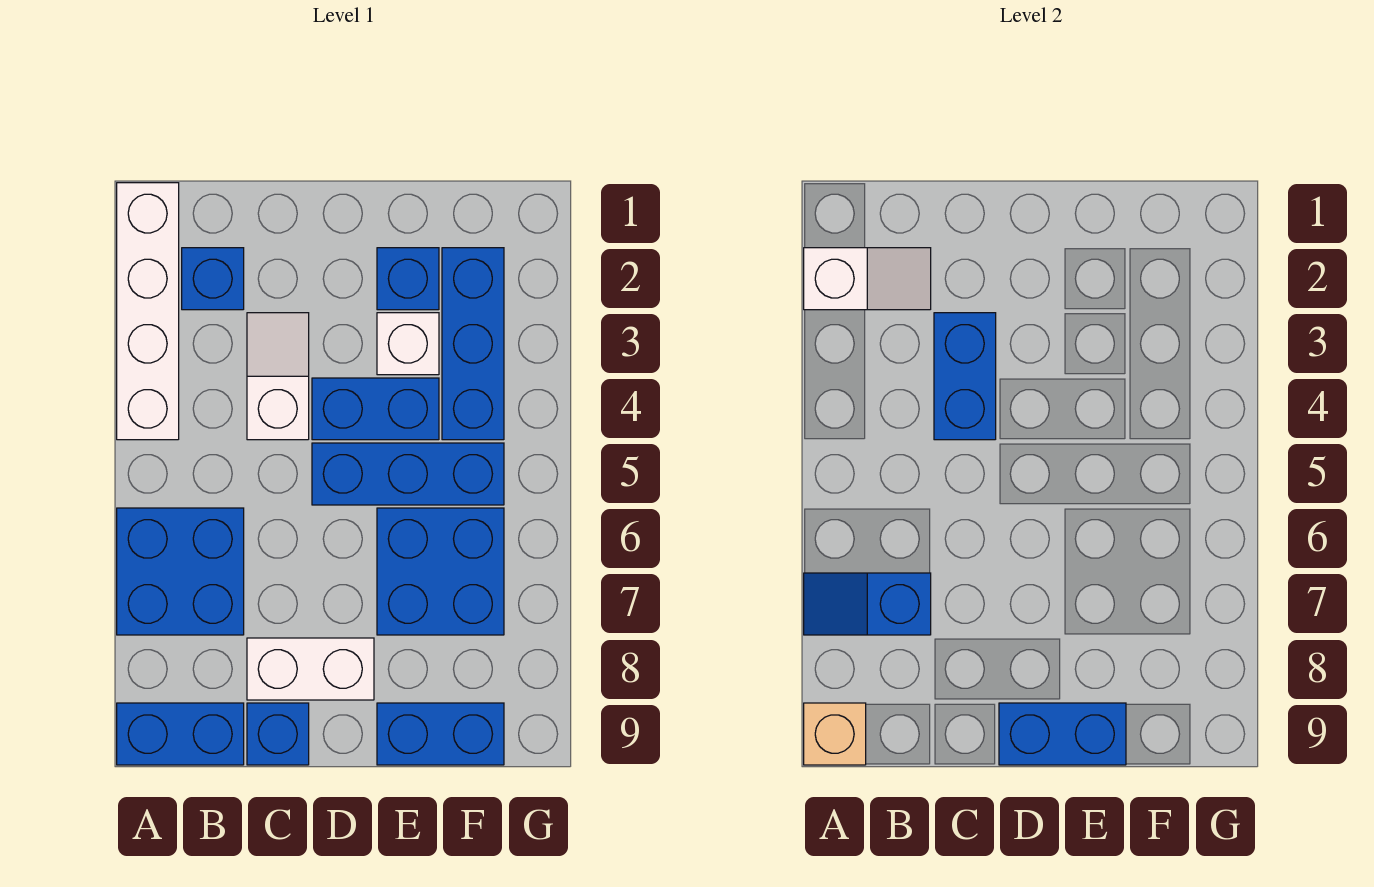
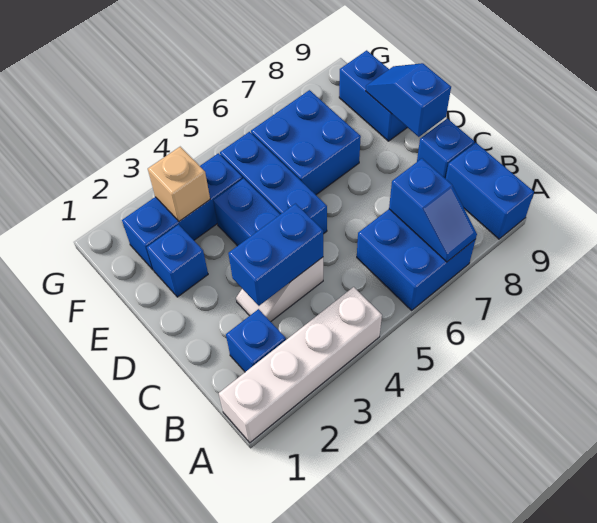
white slope A2:B2 level 2 top A -> none
tan brick A9 level 2 -> tan brick F3 level 2
white brick C8:D8 level 1 -> none
blue brick D9:E9 level 2 -> blue slope D9:E9 level 2 top D
white brick E3 level 1 -> none

